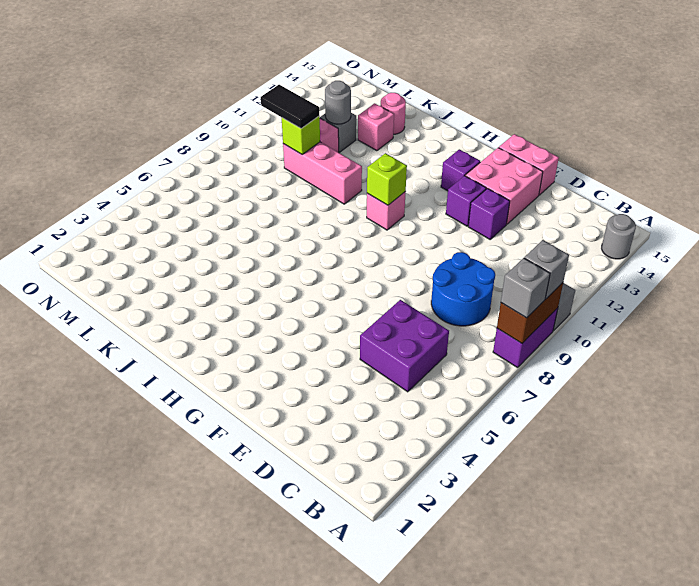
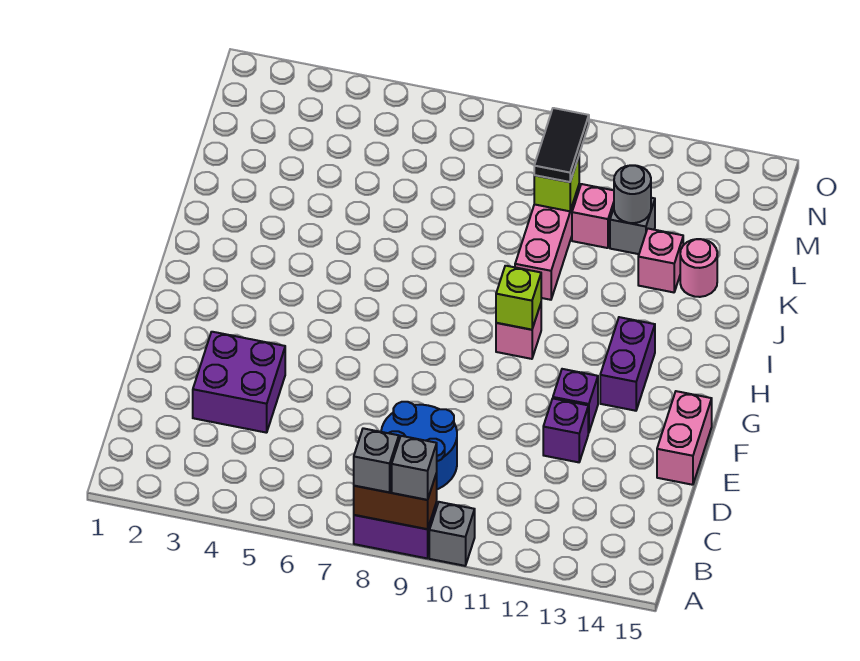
grey round brick A14 level 1 -> none
purple brick C5:D6 level 1 -> purple brick D3:E4 level 1
pink brick E13:F14 level 1 -> none
purple brick G13 level 1 -> purple brick G13:H13 level 1

